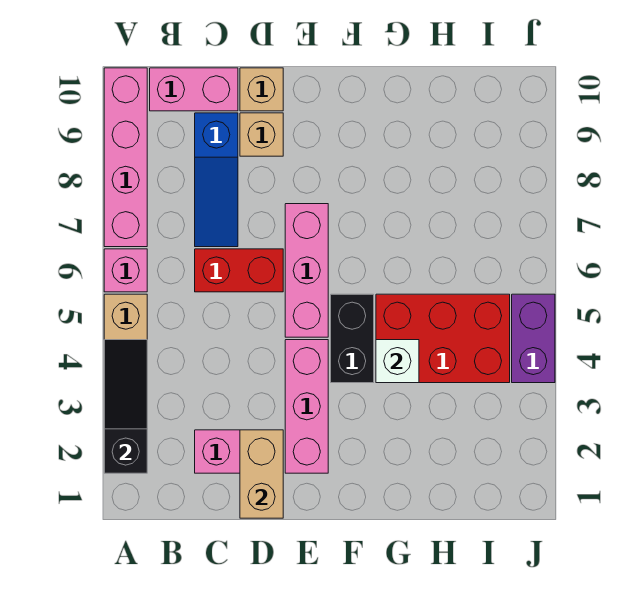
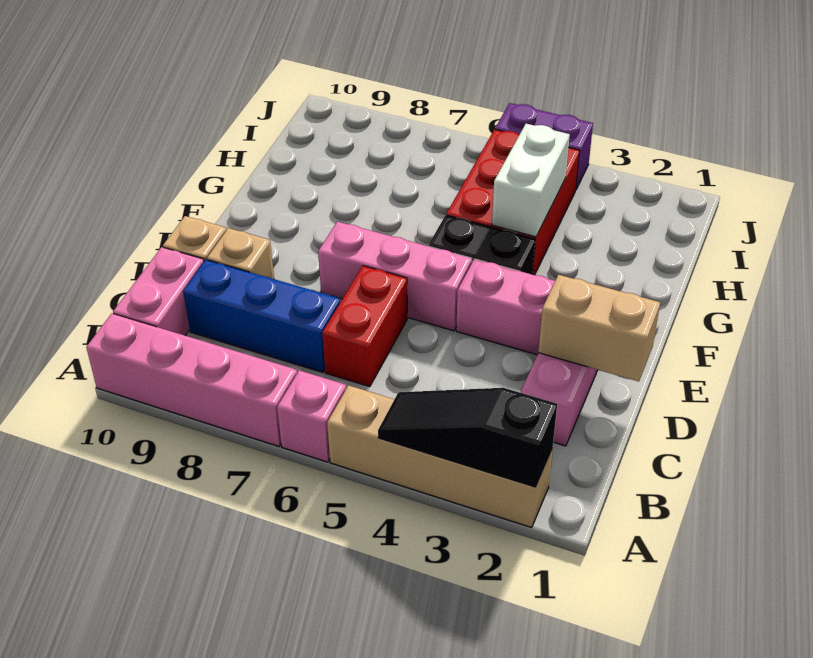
blue slope C7:C9 level 1 top 9 -> blue brick C7:C9 level 1
white brick G4 level 2 -> white brick G4:H4 level 2

